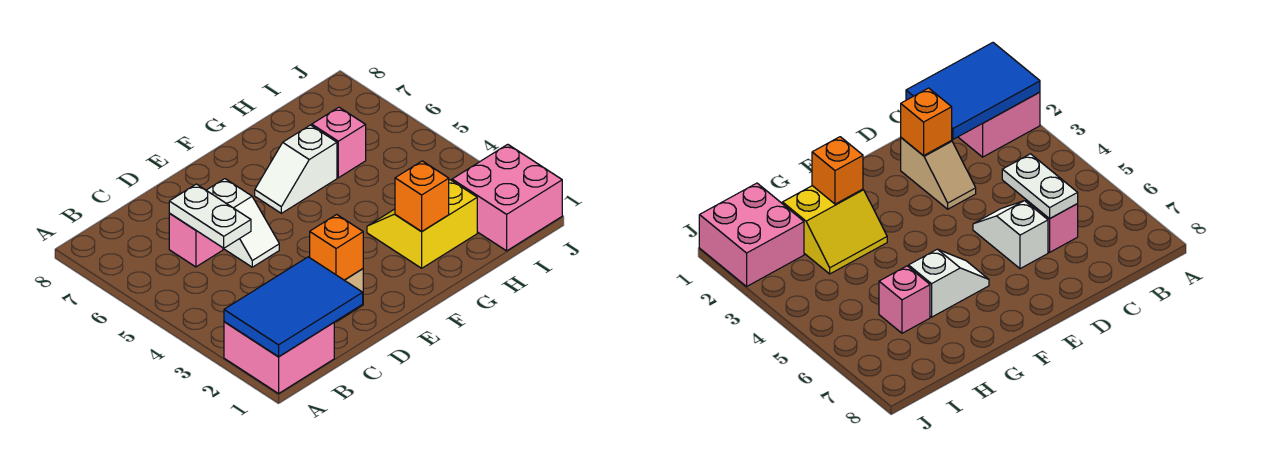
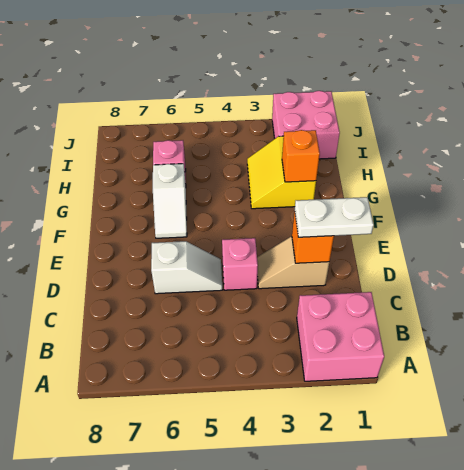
blue tile A1:C2 level 2 -> none
white plate C5:C6 level 2 -> white plate D1:D2 level 3
pink brick C6 level 1 -> pink brick D4 level 1

